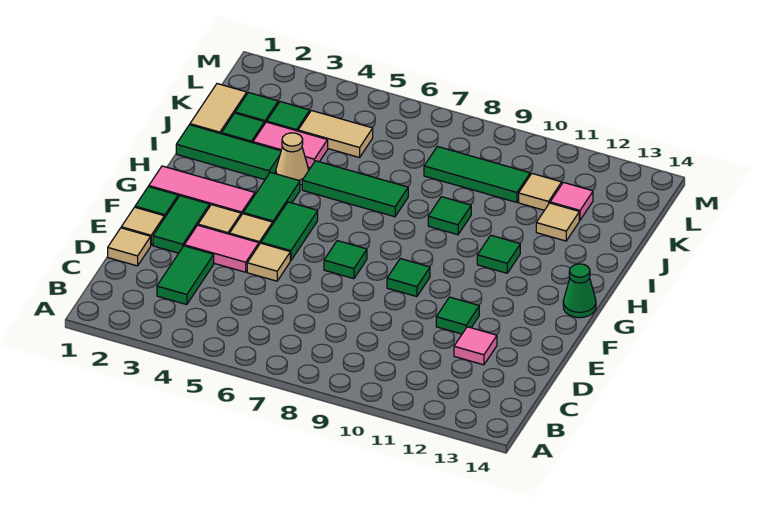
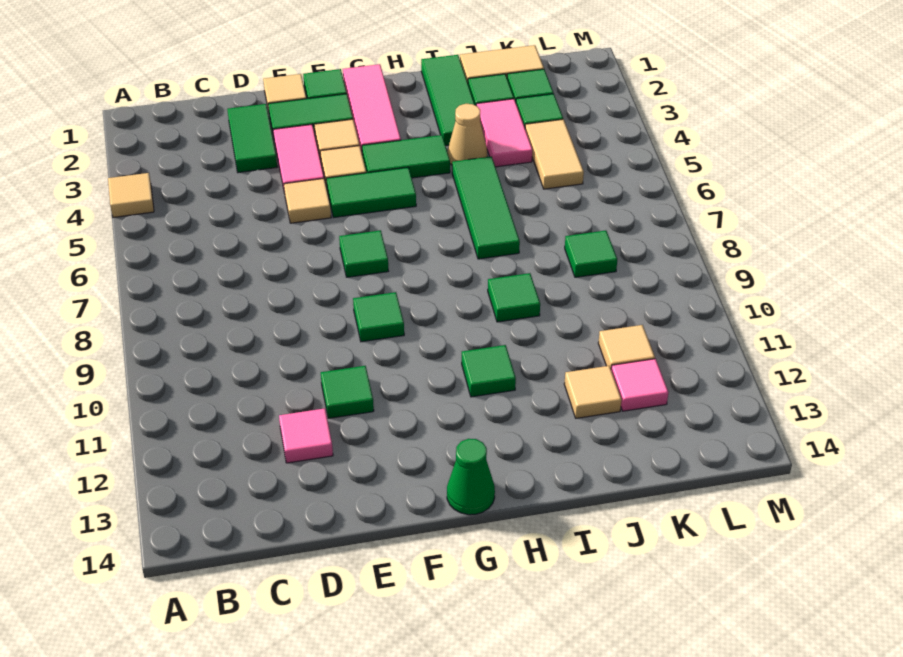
green tile C3:D3 level 1 -> green tile D2:D3 level 1
tan tile D1 level 1 -> tan tile A4 level 1
green tile K8:K10 level 1 -> green tile K8 level 1

